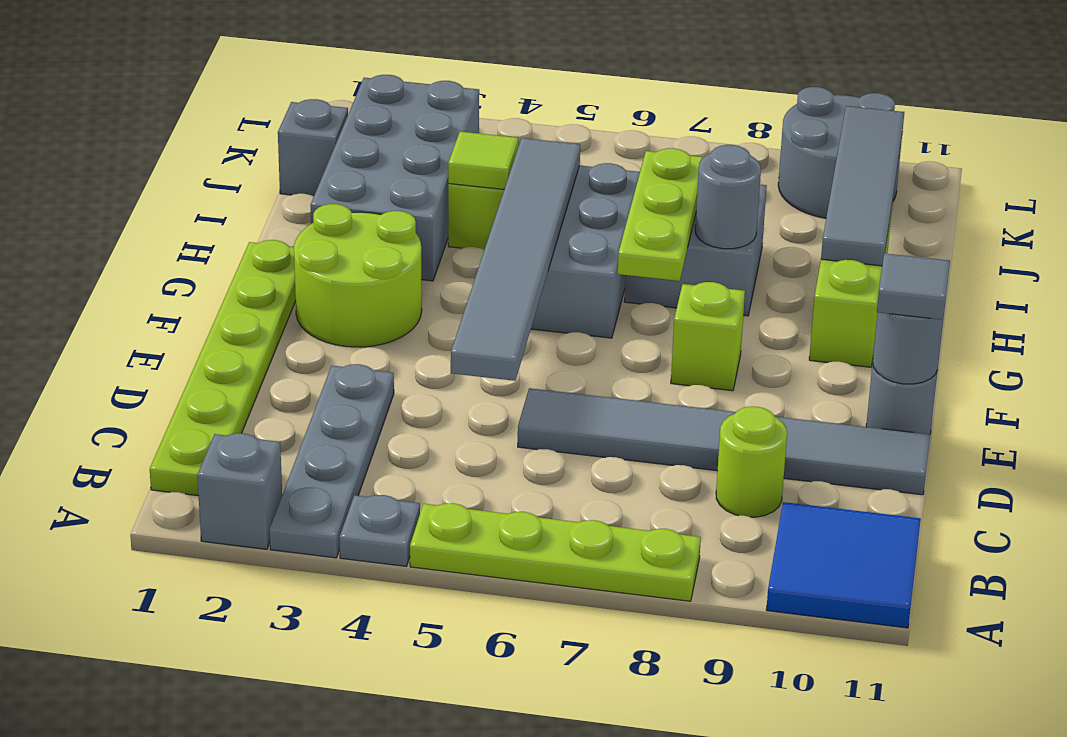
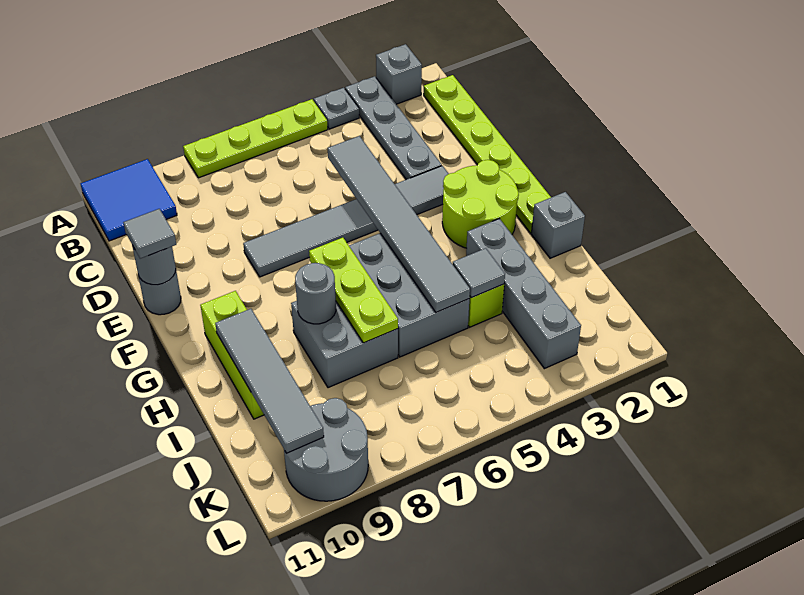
lime round brick C9 level 1 -> none
grey tile D6:D11 level 1 -> grey tile E3:E8 level 1
lime brick F8 level 1 -> none
grey brick H2:K3 level 1 -> grey brick H3:K3 level 1
lime tile I4 level 2 -> grey tile I4 level 2
grey brick J1 level 1 -> grey brick H1 level 1

